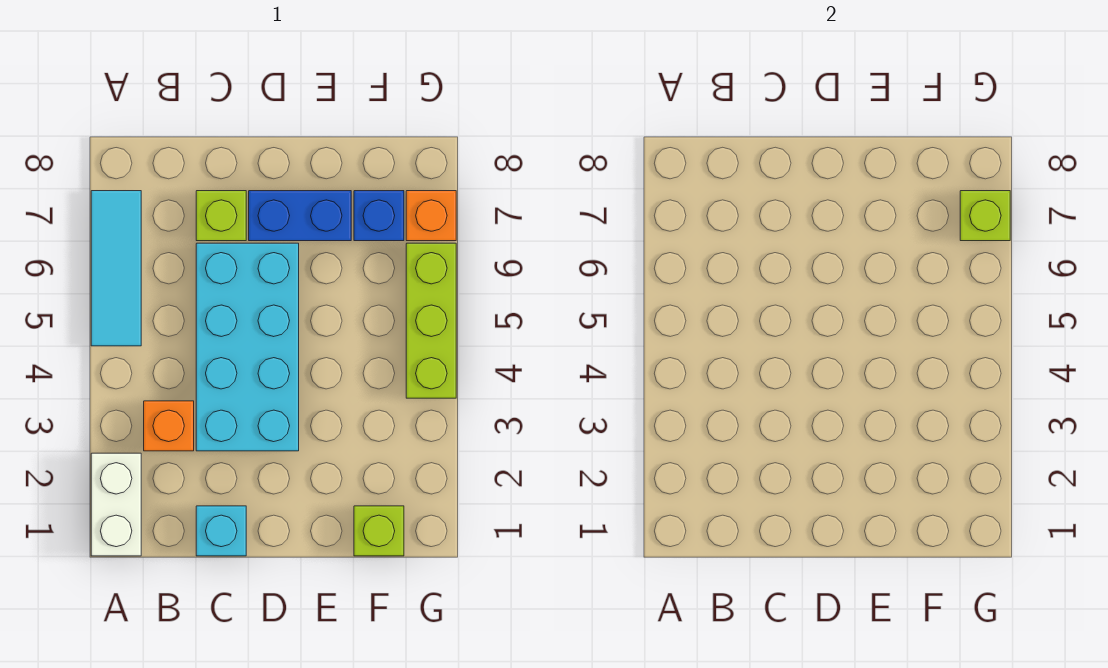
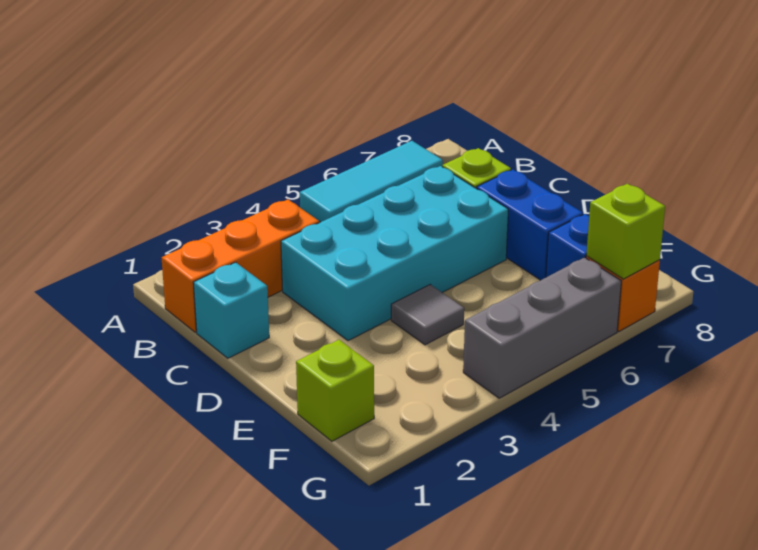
white brick A1:A2 level 1 -> none
orange brick B3 level 1 -> orange brick B1:B3 level 1
none -> grey tile E4 level 1
lime brick G4:G6 level 1 -> grey brick G4:G6 level 1

